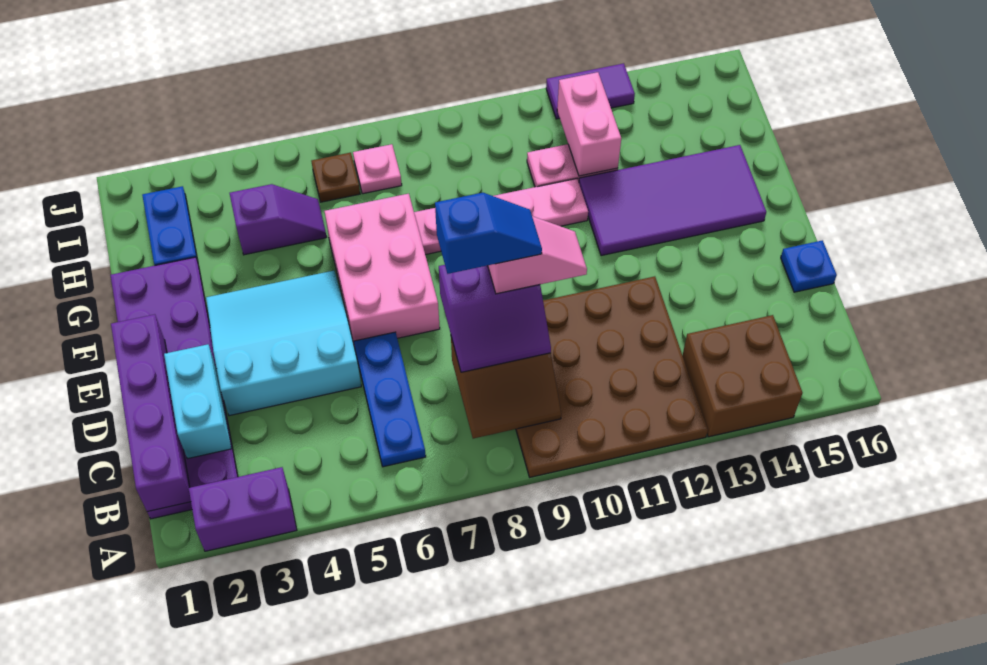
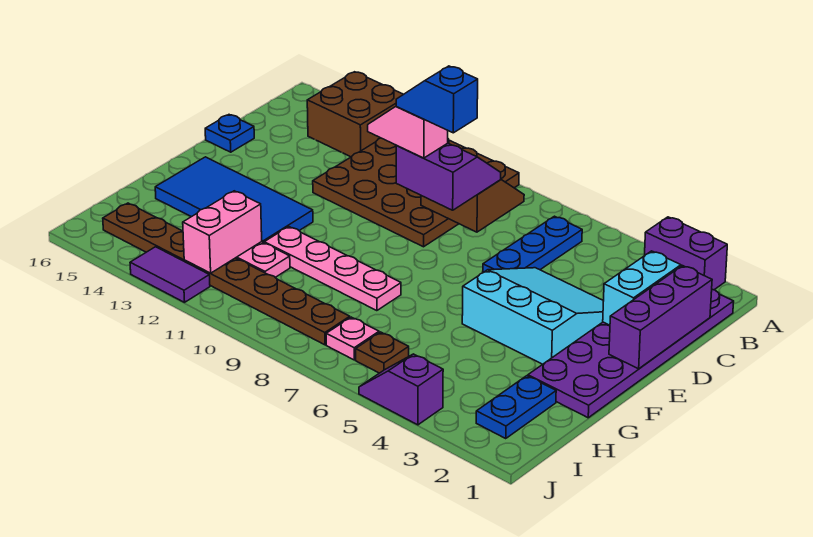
purple brick B1:E1 level 2 -> purple brick C1:E1 level 2
cyan slope D3:F5 level 1 top D -> cyan slope D3:F5 level 1 top F
pink brick E6:G7 level 1 -> none
purple tile F12:G15 level 1 -> blue tile F12:G15 level 1
purple slope H4:H5 level 1 top 4 -> purple slope J4:J5 level 1 top 4
none -> brown plate I8:I15 level 1

